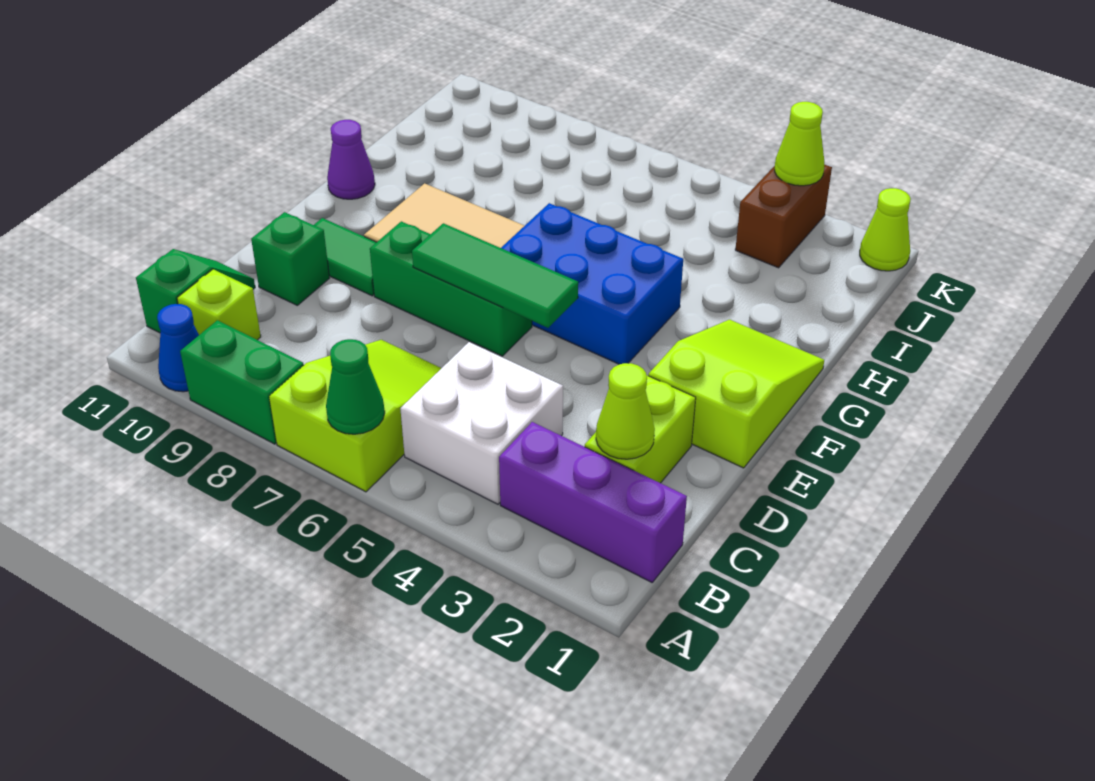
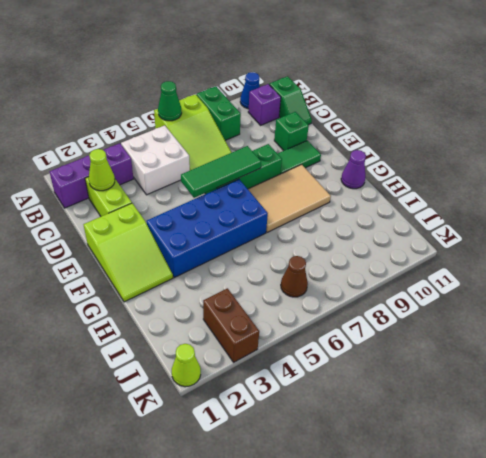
green brick A8:A9 level 1 -> green brick A8:B8 level 1
lime brick B10 level 1 -> purple brick B10 level 1
blue brick F4:G6 level 1 -> blue brick F3:G6 level 1
none -> brown cone J6 level 1
lime cone K3 level 2 -> none

